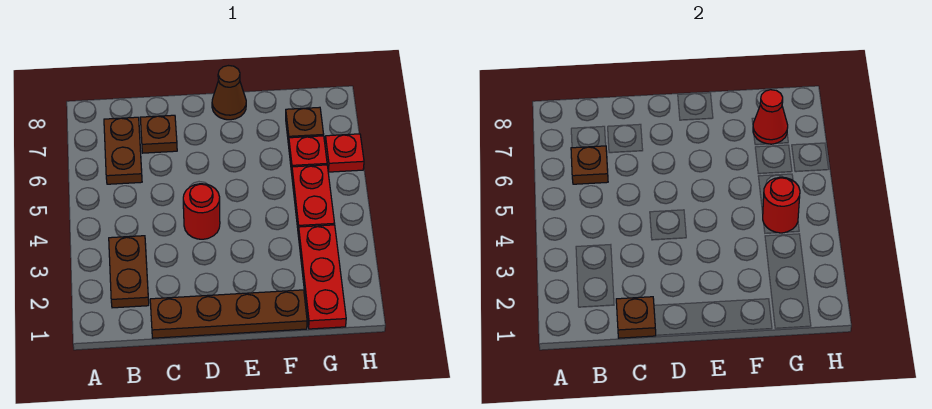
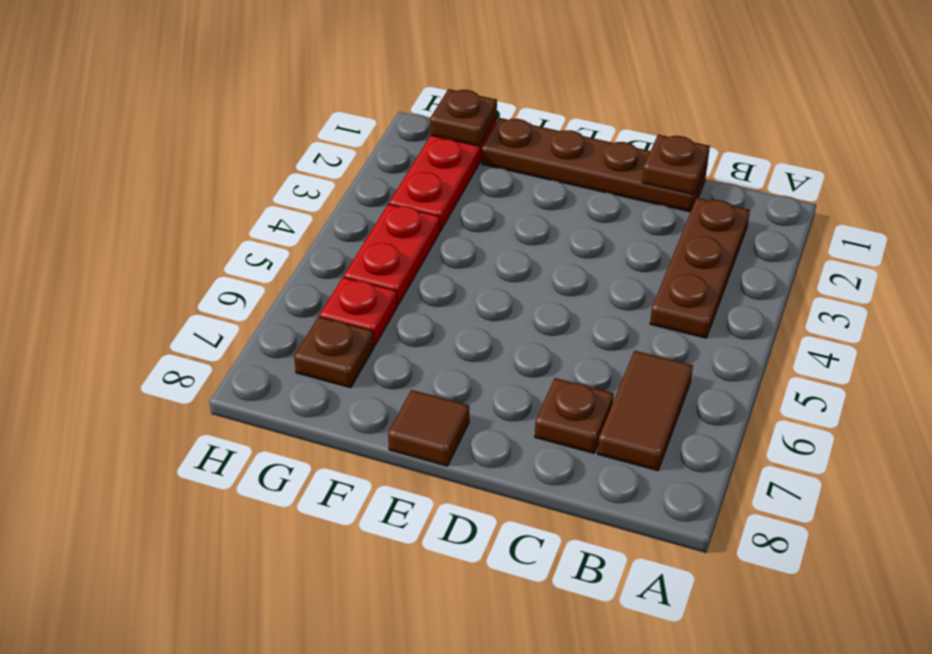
brown plate B2:B3 level 1 -> brown plate B2:B4 level 1
brown plate B6:B7 level 1 -> brown tile B6:B7 level 1
brown plate B6 level 2 -> brown plate G1 level 2
red round brick D4 level 1 -> none
brown cone E8 level 1 -> brown tile E8 level 1
red round brick G4 level 2 -> none
red cone G7 level 2 -> none
red plate H6 level 1 -> none

